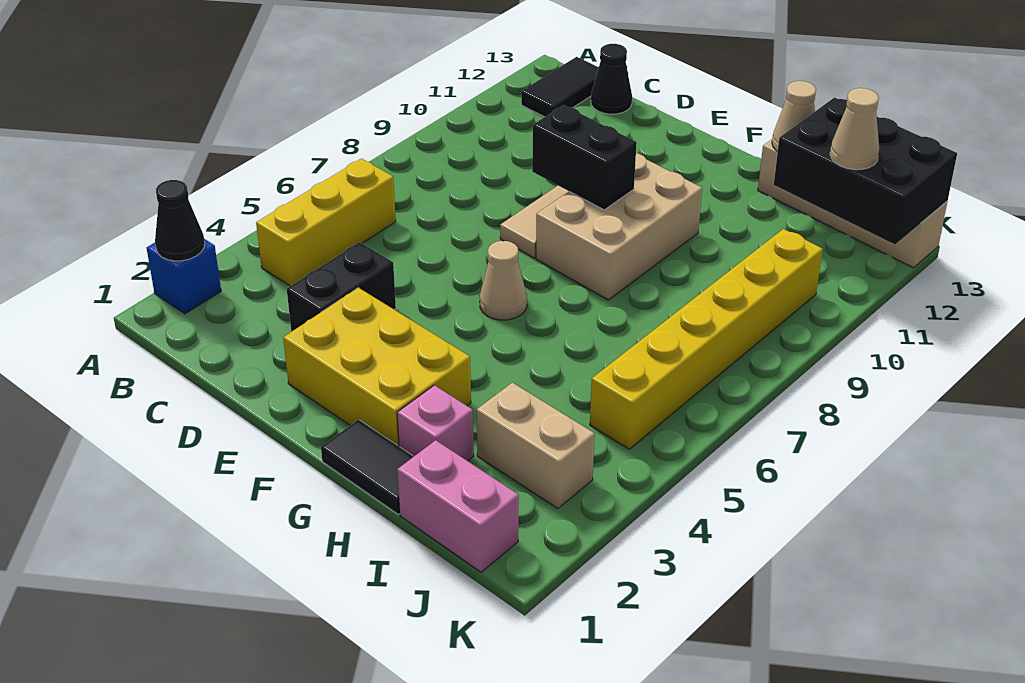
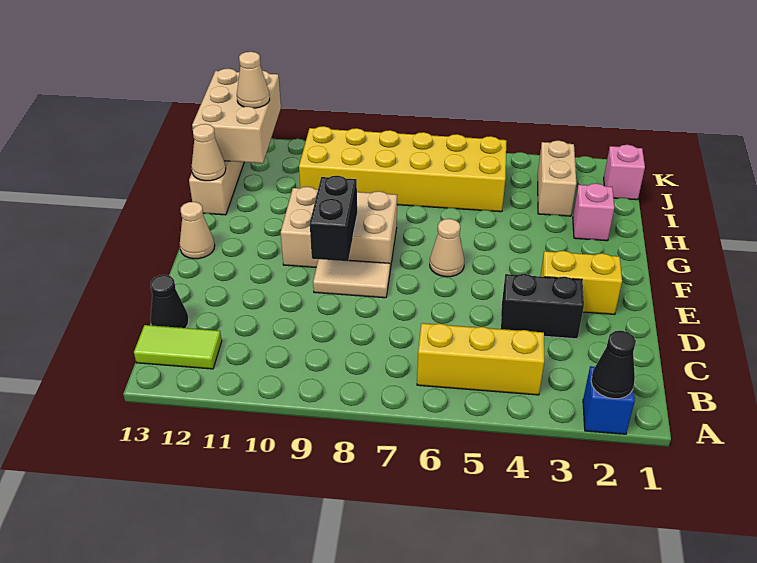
black tile B12:B13 level 1 -> lime tile B12:B13 level 1
yellow brick E2:G3 level 1 -> yellow brick E2:E3 level 1
none -> tan cone F13 level 1
black tile G1:H1 level 1 -> none
pink brick I1:J1 level 1 -> pink brick J1 level 1
black brick I12:K13 level 2 -> tan brick I12:K13 level 2
yellow brick J5:J10 level 1 -> yellow brick I5:J10 level 1

